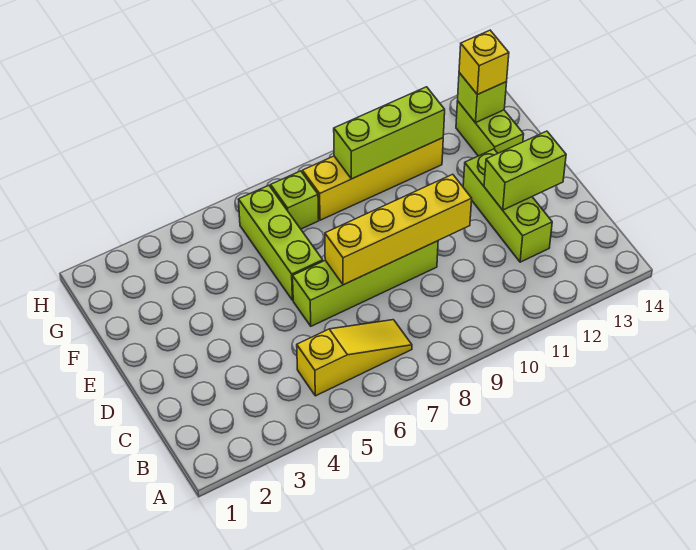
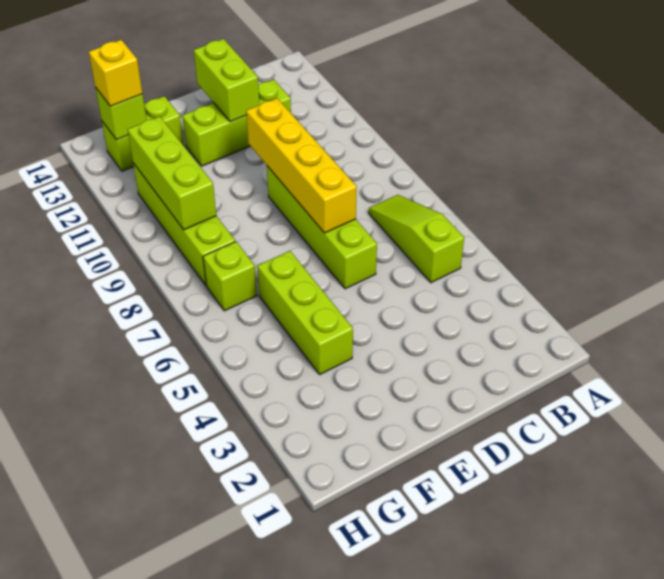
yellow slope B5:B7 level 1 top 5 -> lime slope B5:B7 level 1 top 5
lime brick E6:G6 level 1 -> lime brick F4:F6 level 1
yellow brick G8:G11 level 1 -> lime brick G8:G11 level 1

